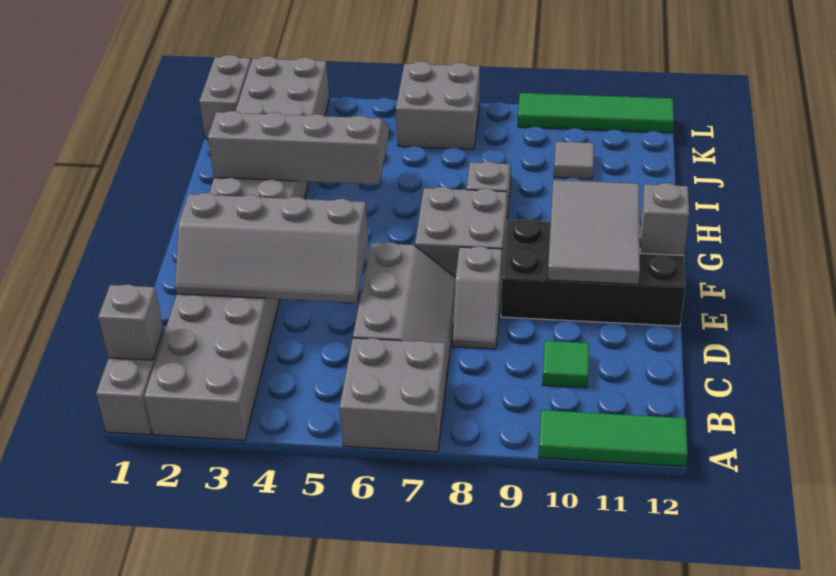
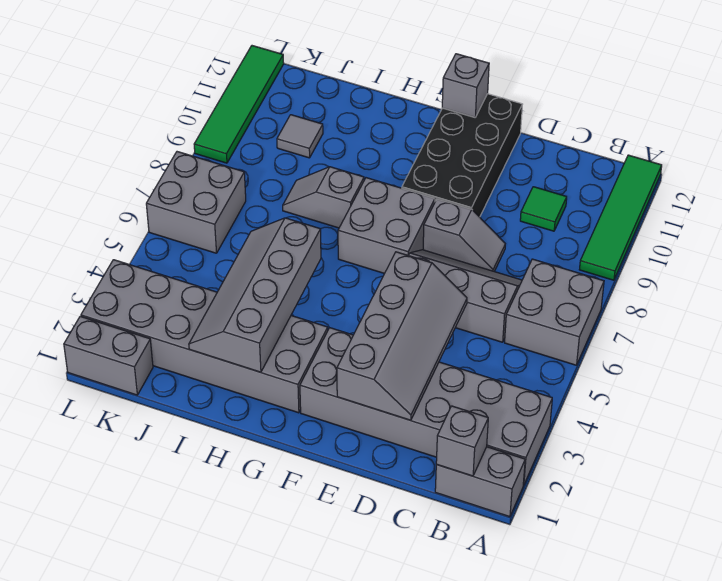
green tile A10:A12 level 1 -> green tile A9:A12 level 1
grey tile E10:G11 level 2 -> none

